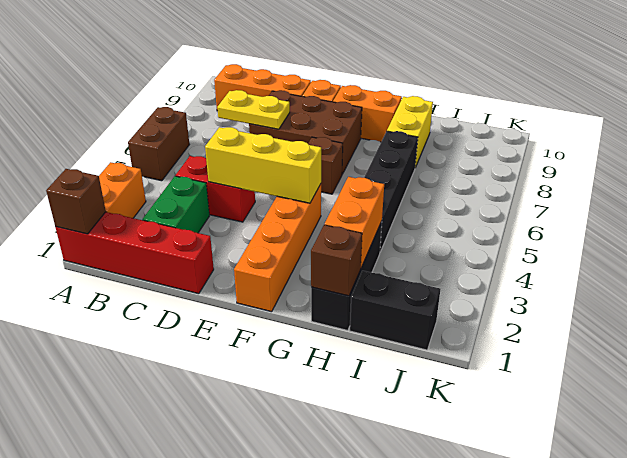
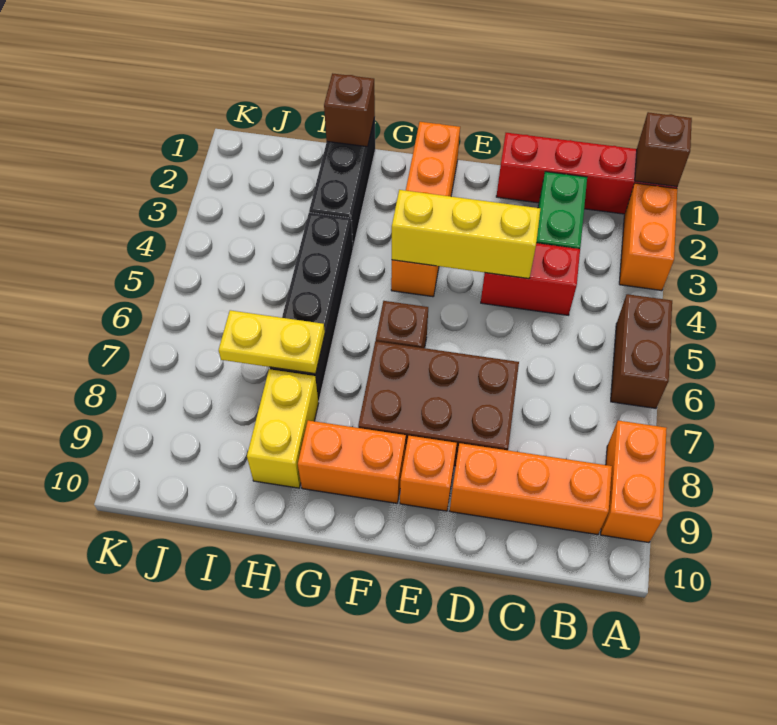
yellow plate C7:D7 level 2 -> yellow plate H7:I7 level 2
orange brick H2:H3 level 2 -> orange brick A8:A9 level 1
black brick I1:J1 level 1 -> none

